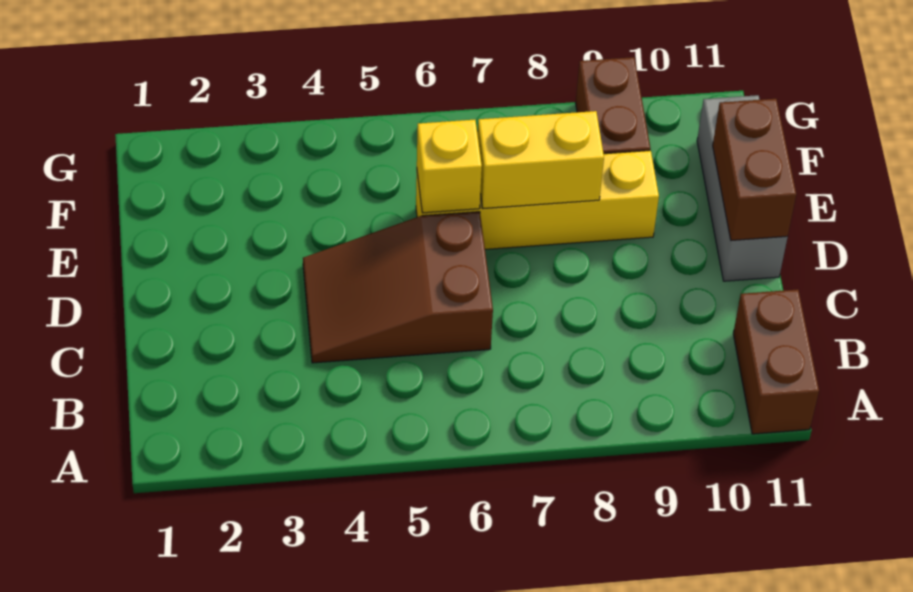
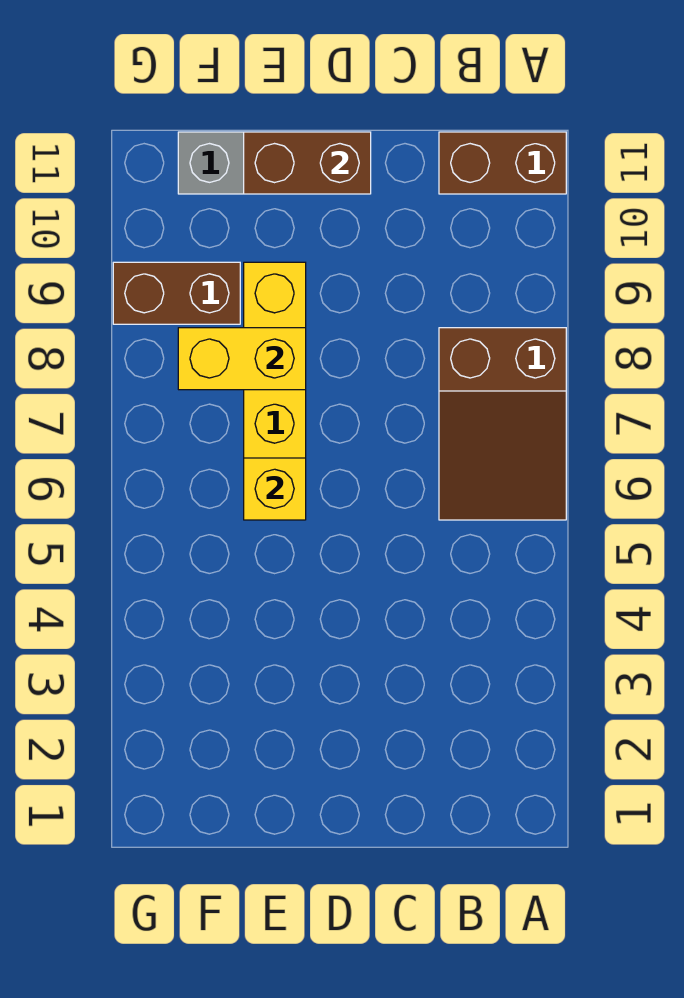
brown slope C4:D6 level 1 top 6 -> brown slope A6:B8 level 1 top 8
yellow brick E7:E8 level 2 -> yellow brick E8:F8 level 2

